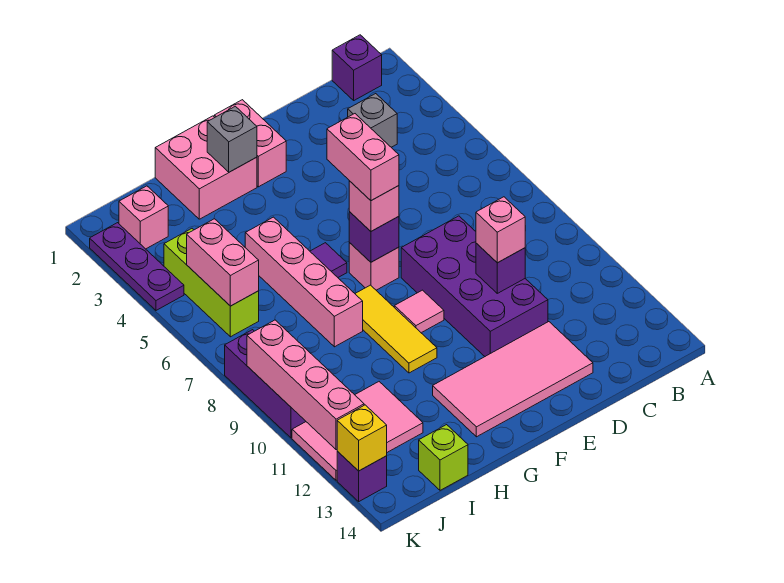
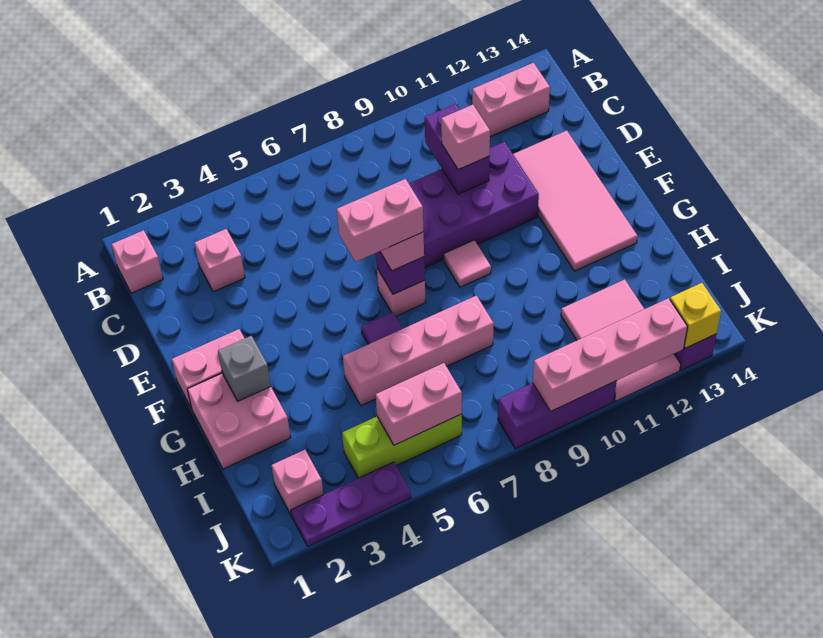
purple brick B1 level 1 -> pink brick B1 level 1
none -> pink brick B12:B13 level 1
grey brick C3 level 1 -> pink brick C3 level 1
purple brick D10 level 2 -> purple brick C10:D10 level 2
yellow tile G8:G10 level 1 -> none
lime brick I14 level 1 -> none

